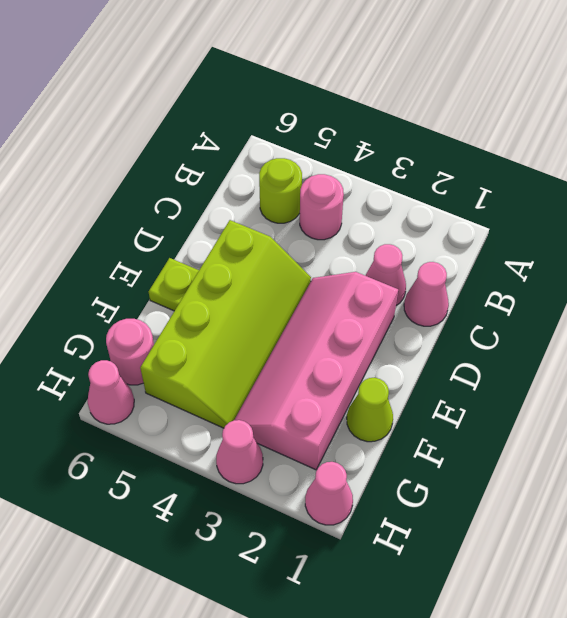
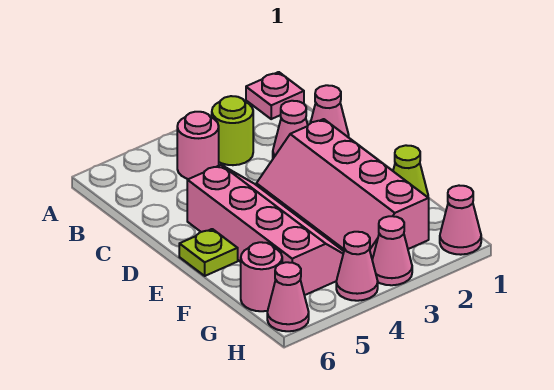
none -> pink plate A1 level 1
lime round brick B5 level 1 -> lime round brick B3 level 1
lime slope D4:G5 level 1 top 5 -> pink slope D4:G5 level 1 top 5
none -> pink cone H4 level 1

